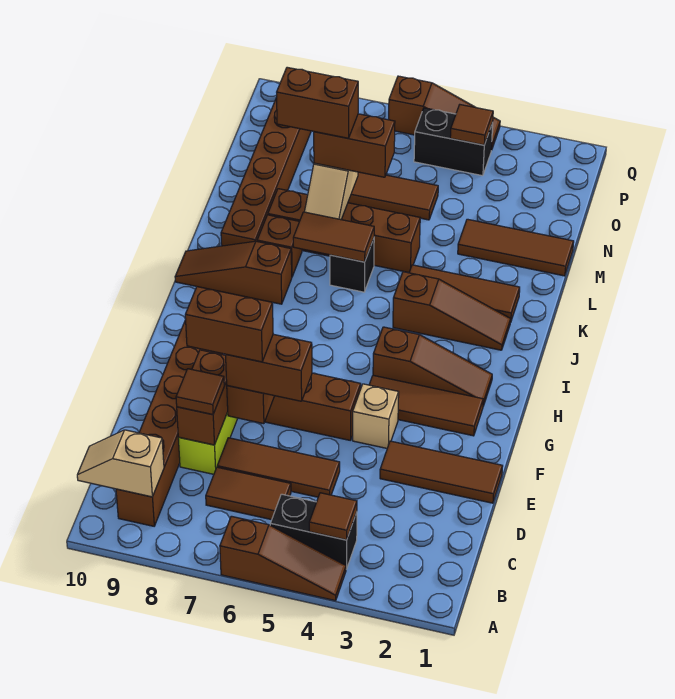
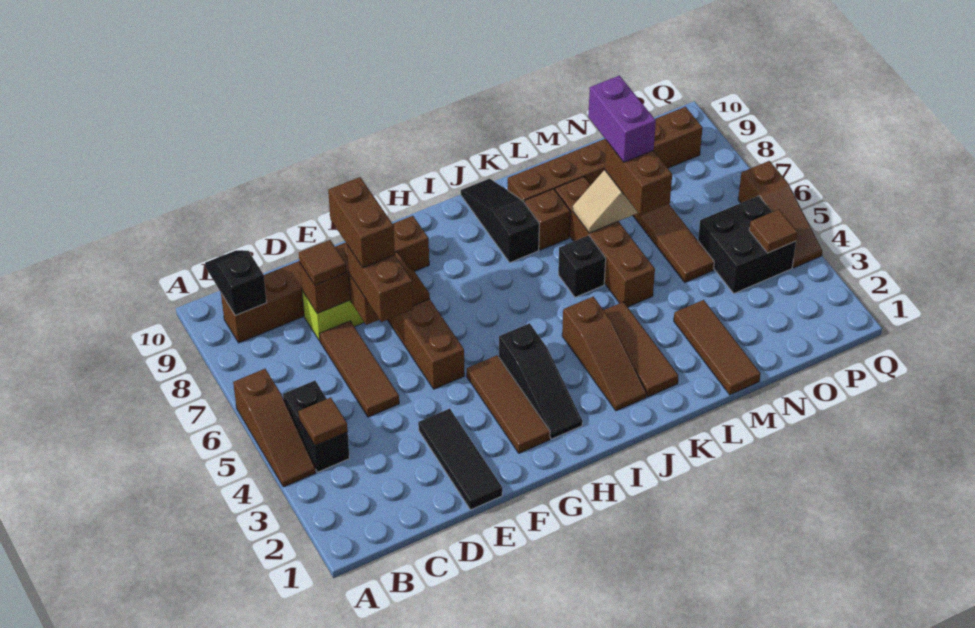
tan slope B9:B10 level 2 top 9 -> black slope B9:B10 level 2 top 9
brown tile C6:C7 level 1 -> none
brown tile E1:E3 level 1 -> black tile E1:E3 level 1
tan brick F4 level 1 -> none
brown slope H2:H4 level 1 top 4 -> black slope H2:H4 level 1 top 4
brown slope J8:J10 level 1 top 8 -> black slope J8:J10 level 1 top 8
brown tile K6:K7 level 2 -> none
brown brick M7:M8 level 4 -> purple brick M7:M8 level 4
black brick P4:P5 level 1 -> black brick O4:P5 level 1

